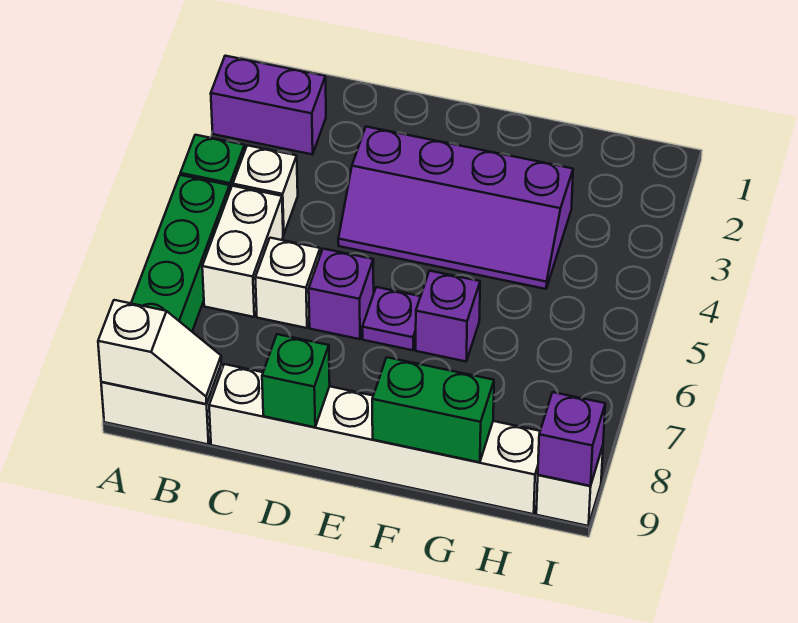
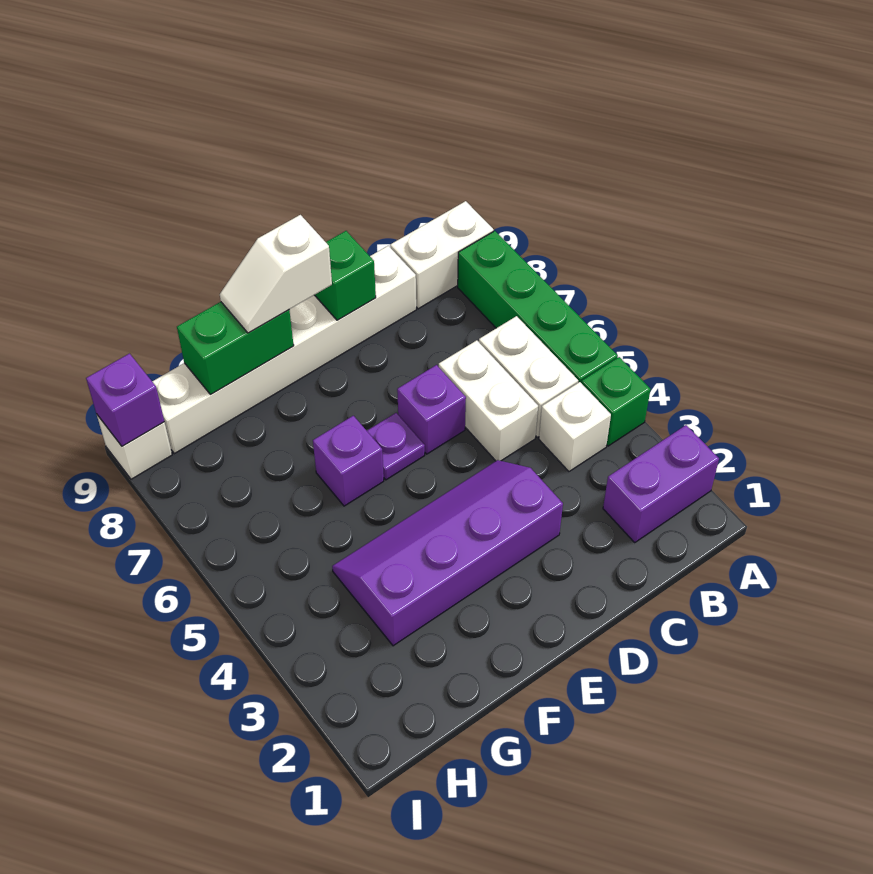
white slope A9:B9 level 2 top A -> white slope E9:F9 level 3 top E
white brick C6 level 1 -> white brick C5:C6 level 1

